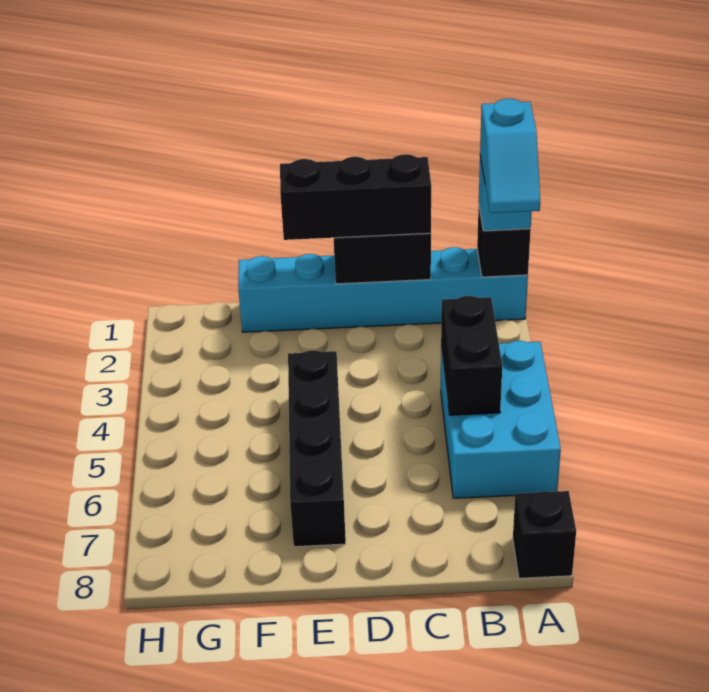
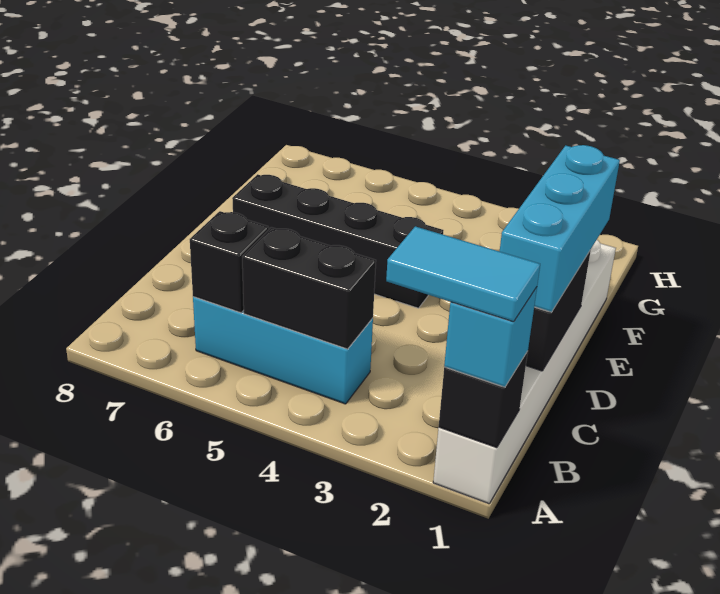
cyan brick A1:F1 level 1 -> white brick A1:F1 level 1
cyan slope A1:A2 level 4 top 1 -> cyan tile A1:A2 level 4
cyan brick A4:B6 level 1 -> cyan brick B4:B6 level 1
black brick A8 level 1 -> black brick B6 level 2
black brick C1:E1 level 3 -> cyan brick C1:E1 level 3

